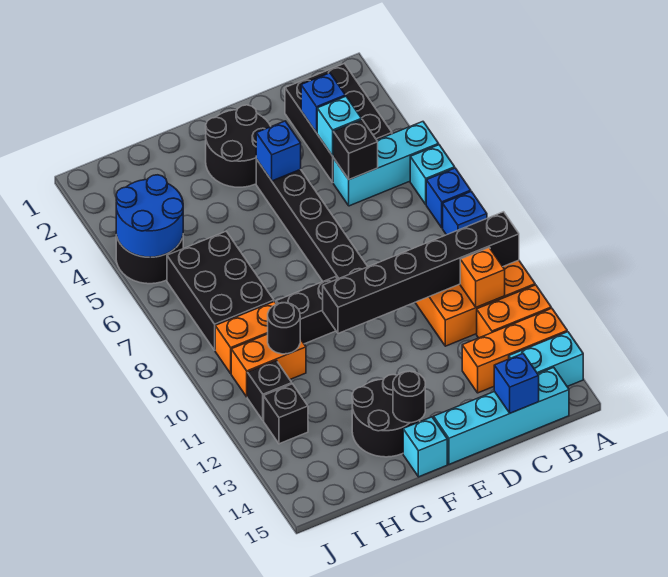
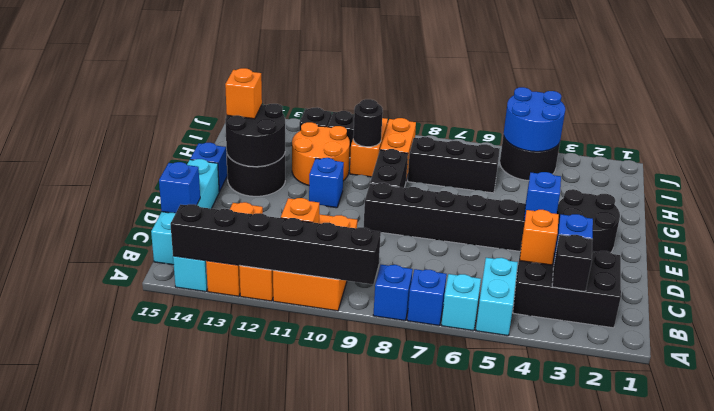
cyan brick A5:C5 level 1 -> cyan brick A5:B5 level 1
black brick A10:F10 level 2 -> black brick A9:A14 level 2
cyan brick C4 level 2 -> orange brick C4 level 2
black brick C5 level 2 -> black brick B3 level 2
none -> blue brick F11 level 1
black round brick F14 level 2 -> black round brick F13:G14 level 2
cyan brick F15 level 1 -> blue brick F15 level 1
none -> orange round brick G11:H12 level 1
none -> orange brick G14 level 3
black brick H6:I8 level 1 -> black brick H6:H8 level 1

